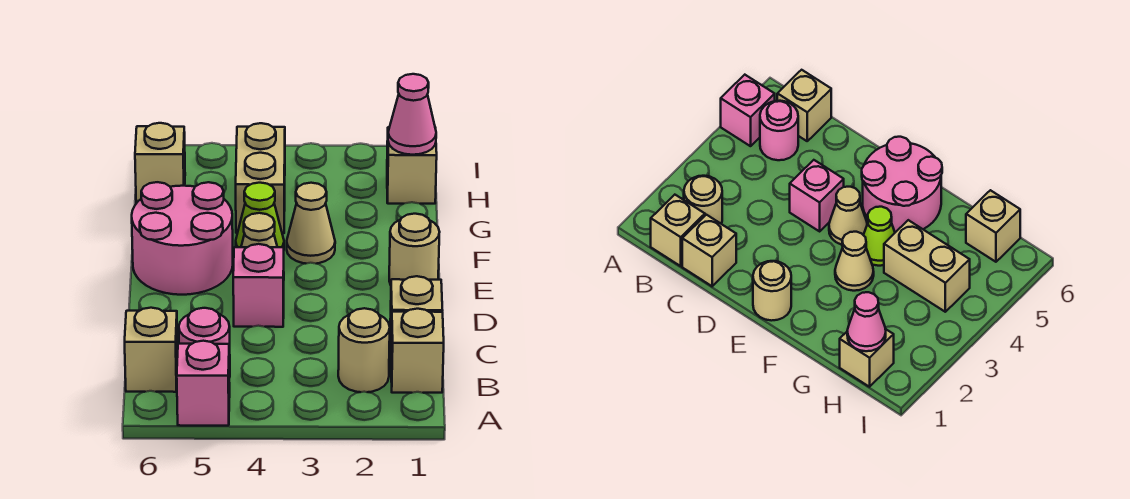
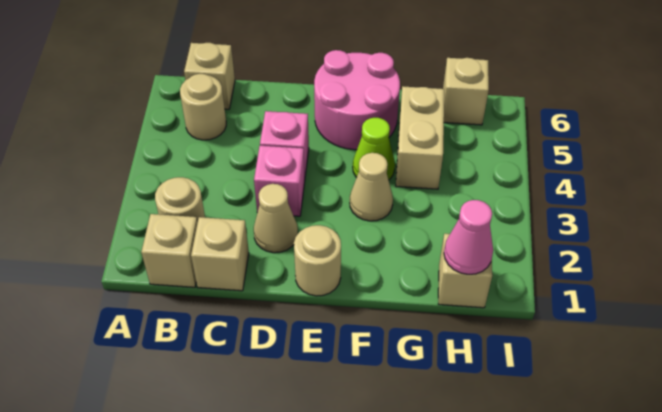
pink brick A5 level 1 -> pink brick D3 level 1
pink round brick B5 level 1 -> tan round brick B5 level 1
tan cone E4 level 1 -> tan cone D2 level 1
tan brick G4:H4 level 1 -> tan brick G4:G5 level 1

